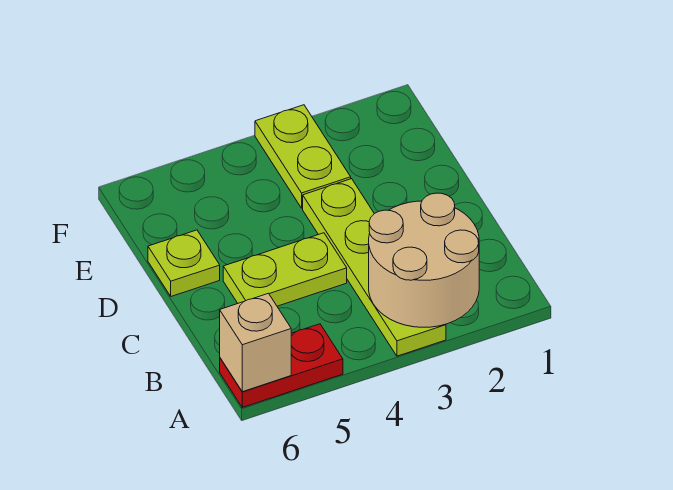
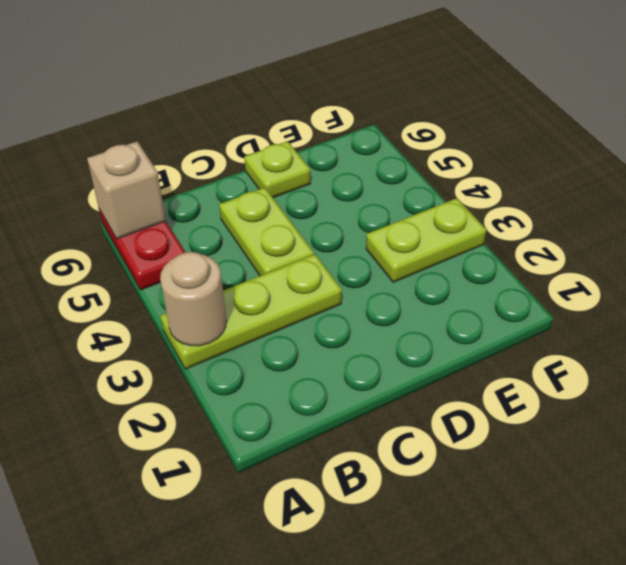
tan round brick A2:B3 level 2 -> tan round brick A3 level 2
lime plate A3:D3 level 1 -> lime plate A3:C3 level 1

